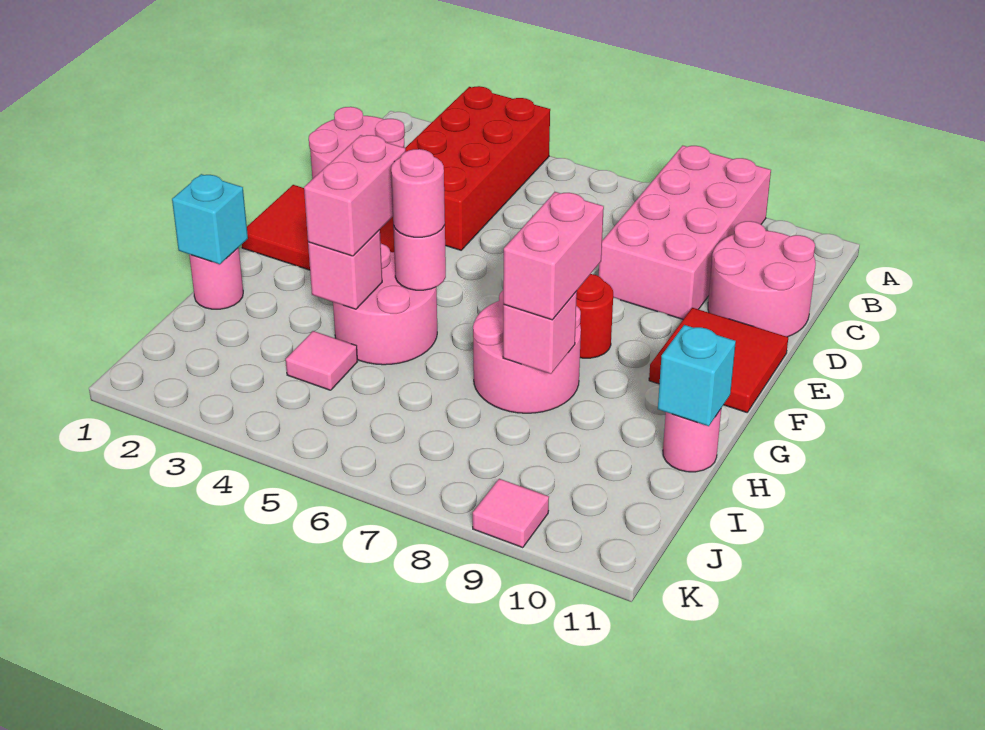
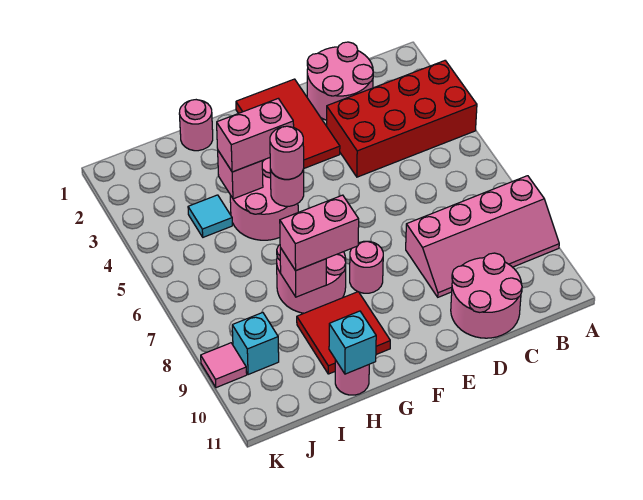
pink brick A8:D9 level 1 -> pink slope A8:D9 level 1 top 8
red tile E10:F11 level 1 -> red tile G9:H10 level 1
red round brick F8 level 1 -> pink round brick F8 level 1
cyan brick H1 level 2 -> cyan brick J9 level 1
pink tile I4 level 1 -> cyan tile I4 level 1

